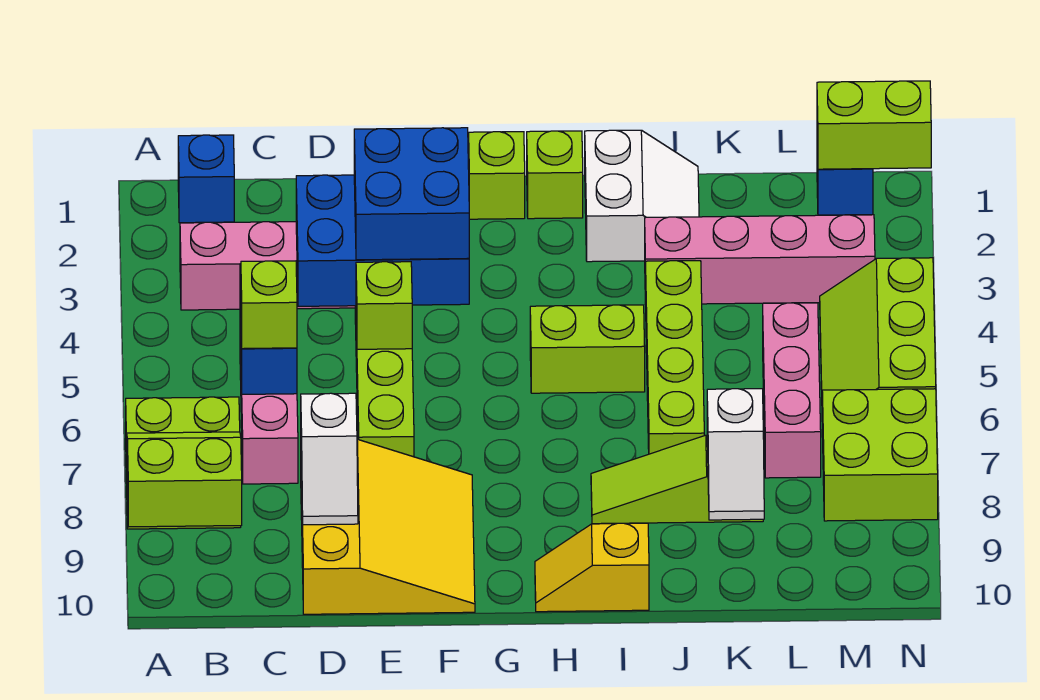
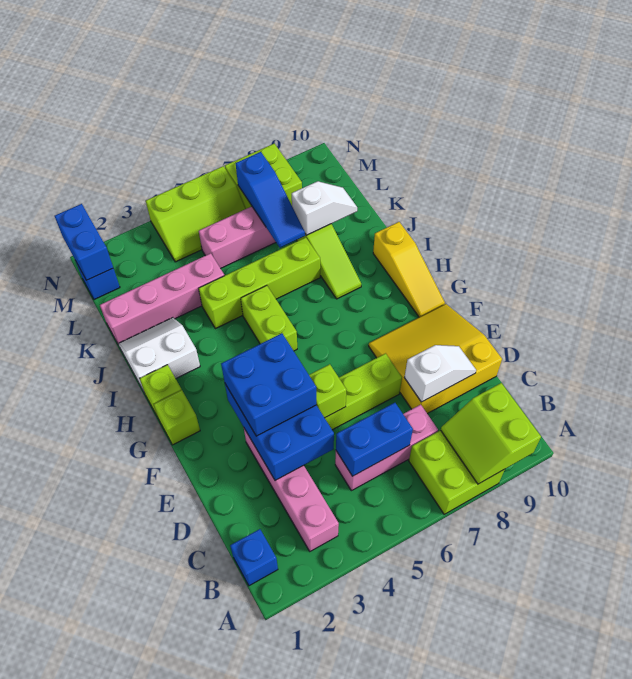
lime brick C6 level 3 -> none
yellow slope H10:I10 level 1 top I -> yellow slope G10:I10 level 1 top I
pink brick J3:M3 level 1 -> pink brick K1:K4 level 1
none -> blue slope K7:M7 level 2 top M
lime brick M1:N1 level 2 -> blue brick M1:N1 level 2

